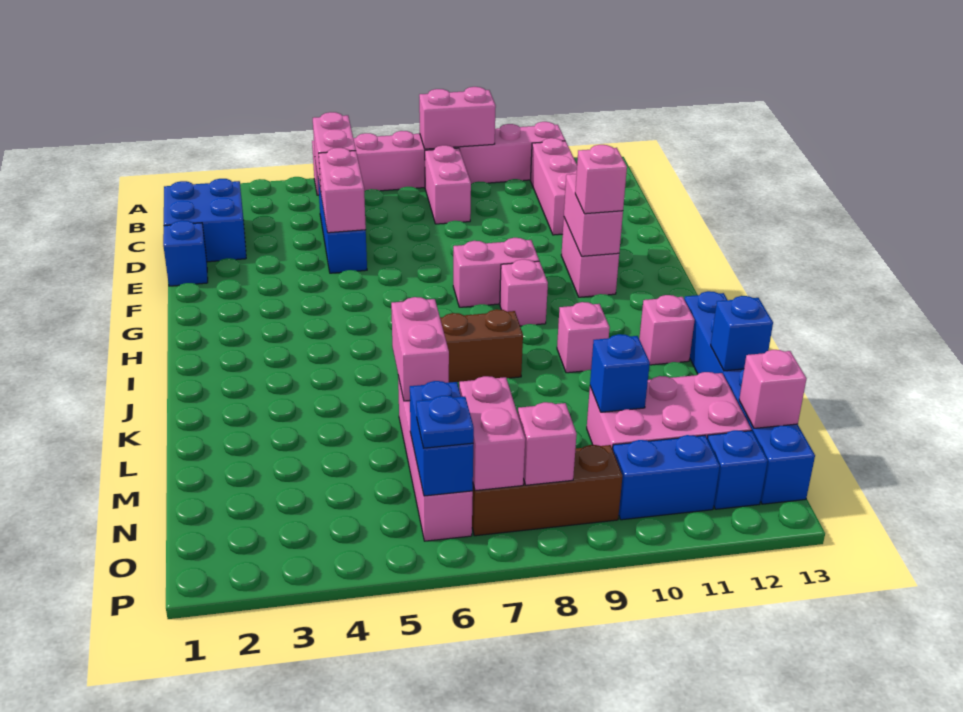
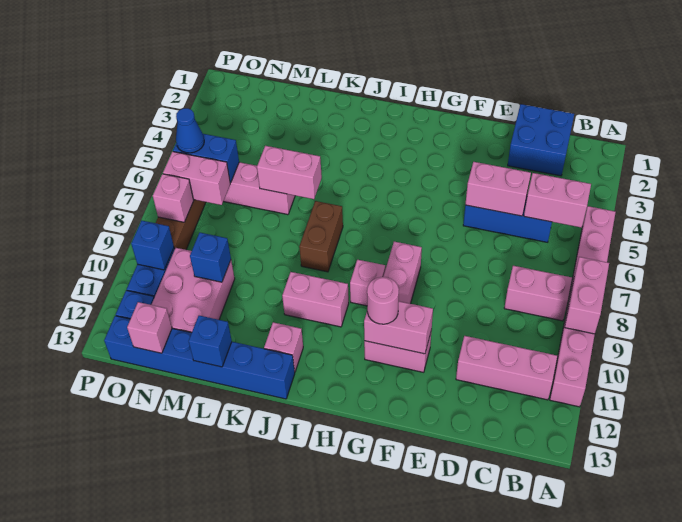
blue brick E1 level 1 -> blue brick O10 level 2
pink brick G11 level 3 -> pink round brick G11 level 3
pink brick J10 level 1 -> pink brick I10:J10 level 1
blue plate O6 level 3 -> blue cone O6 level 3

